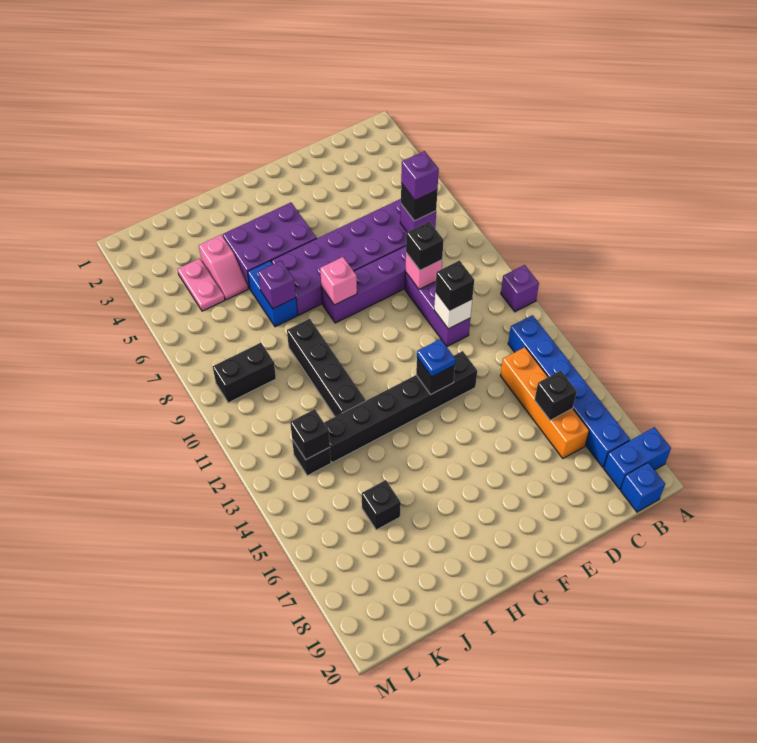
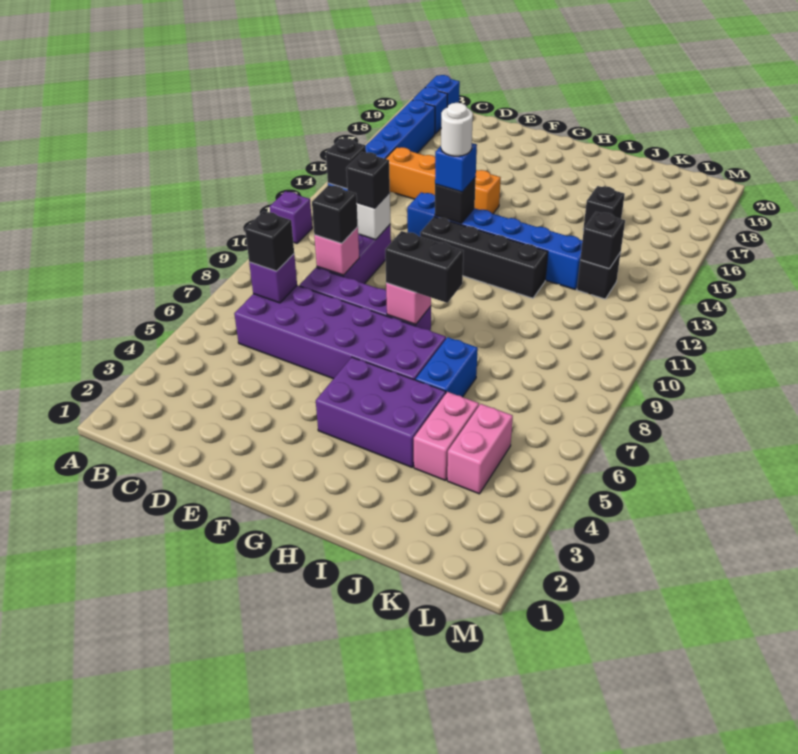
blue brick A19:B19 level 1 -> blue brick B19 level 1
purple brick C7 level 4 -> none
orange brick C14:C17 level 1 -> orange brick C15:F15 level 1
black brick C16 level 2 -> black brick B13 level 2
black brick E13:J13 level 1 -> blue brick E13:J13 level 1
blue plate F13 level 3 -> blue brick F13 level 3
none -> white round brick F13 level 4
purple brick I7 level 2 -> none
black brick I9:I12 level 1 -> black brick F12:I12 level 1
pink slope J4:J5 level 1 top 4 -> pink brick J4:J5 level 1
pink plate K4:K5 level 1 -> pink brick K4:K5 level 1
black brick K9:L9 level 1 -> black brick G8:H8 level 3

